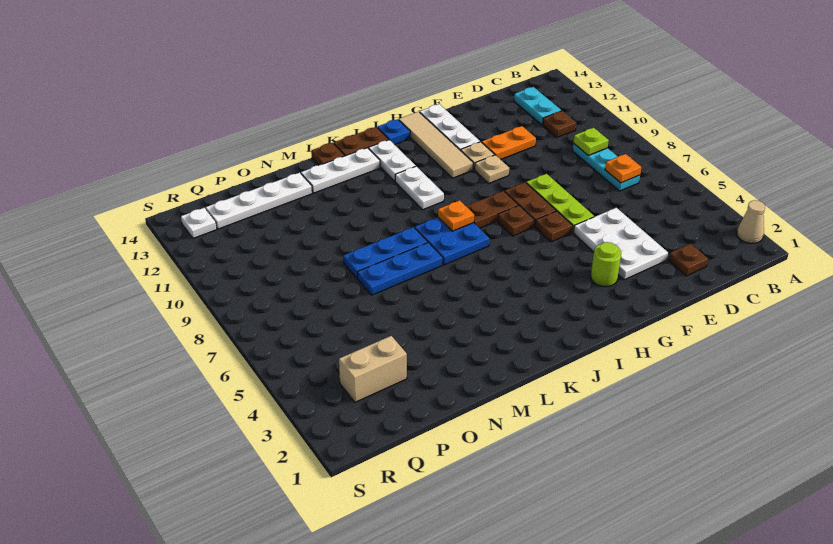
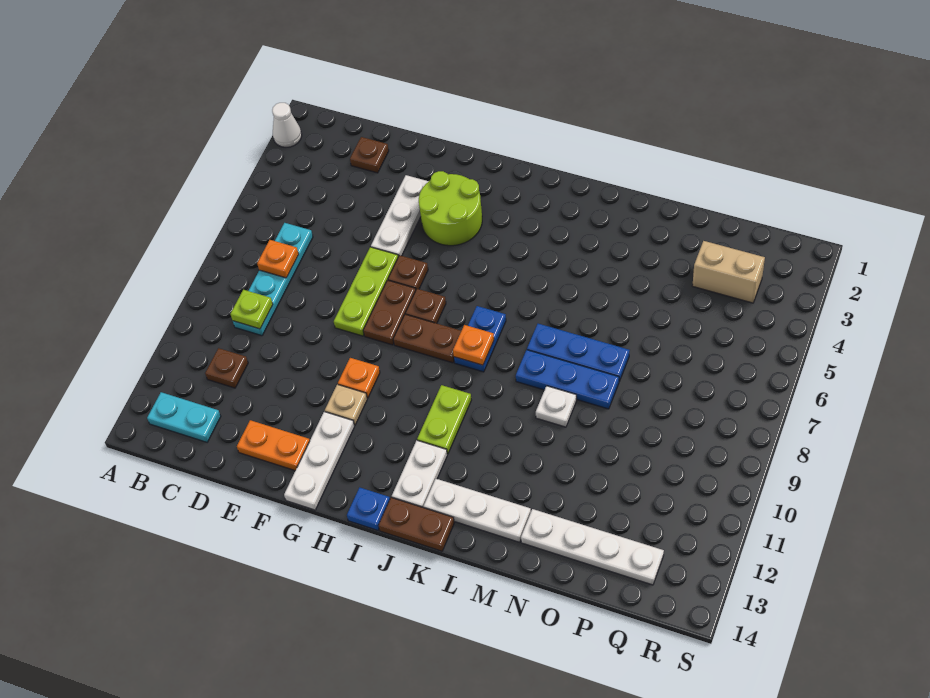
tan cone A2 level 1 -> white cone A2 level 1
cyan plate C7:C9 level 1 -> cyan plate C6:C9 level 1
cyan plate C12:C13 level 1 -> cyan plate B13:C13 level 1
white plate E3:F5 level 1 -> white plate F3:F5 level 1
orange plate E11:F11 level 1 -> orange plate E13:F13 level 1
lime round brick G3 level 1 -> lime round brick G3:H4 level 1
tan plate G10 level 1 -> orange plate G10 level 1
tan tile H11:H14 level 1 -> none
blue plate J7:K8 level 1 -> blue plate J7:J8 level 1
white plate J10:J11 level 1 -> lime plate J10:J11 level 1
brown plate L14 level 1 -> none
white plate R13 level 1 -> white plate M9 level 1

